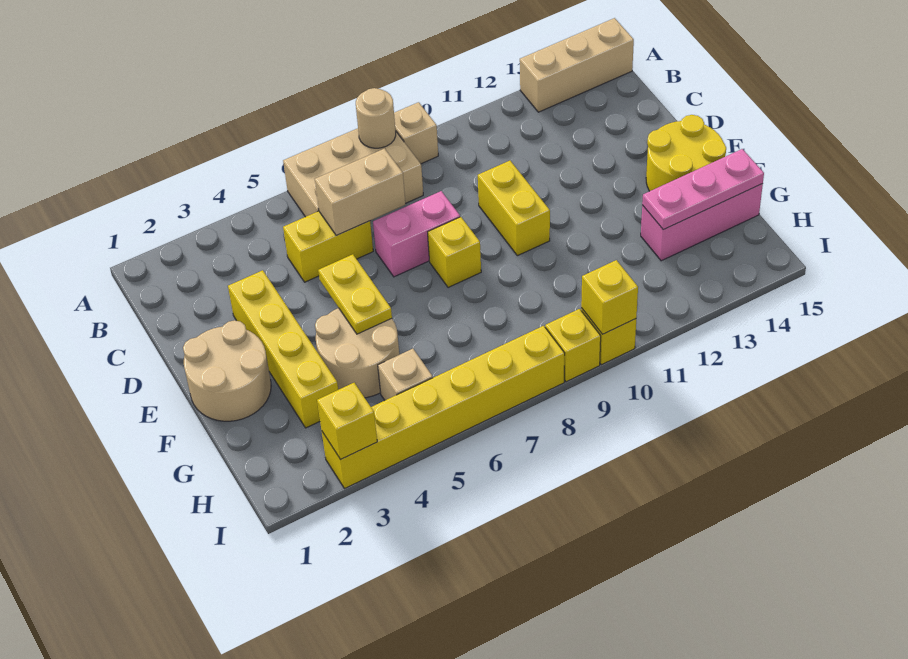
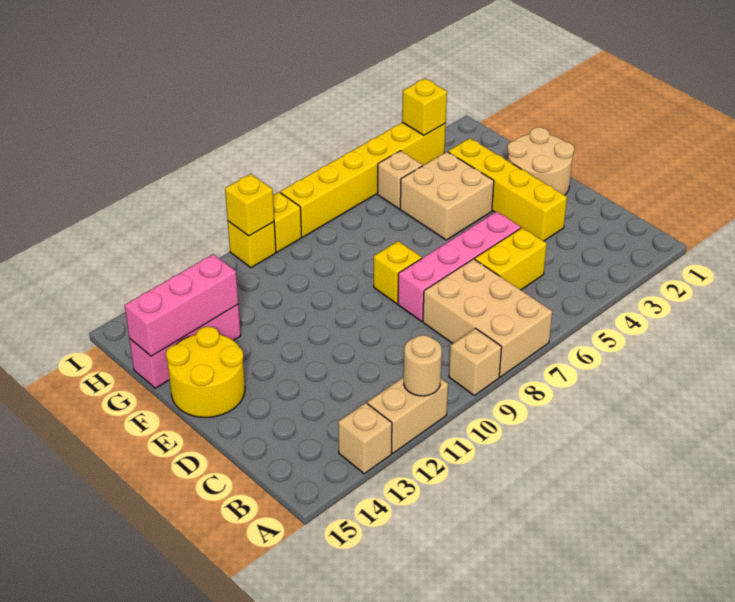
tan brick A6:B8 level 1 -> tan brick A7:C8 level 1
tan round brick A8 level 2 -> tan round brick A11 level 2
tan brick A13:A15 level 1 -> tan brick A13 level 1
tan brick C6:C7 level 2 -> tan brick A11:A12 level 1
pink brick D7:D8 level 1 -> pink brick D5:D8 level 1
yellow brick D10:E10 level 1 -> none
yellow plate E5:F5 level 2 -> none
tan round brick F4:G5 level 1 -> tan brick F4:G5 level 1
pink plate G13:G15 level 2 -> pink brick G13:G15 level 2

